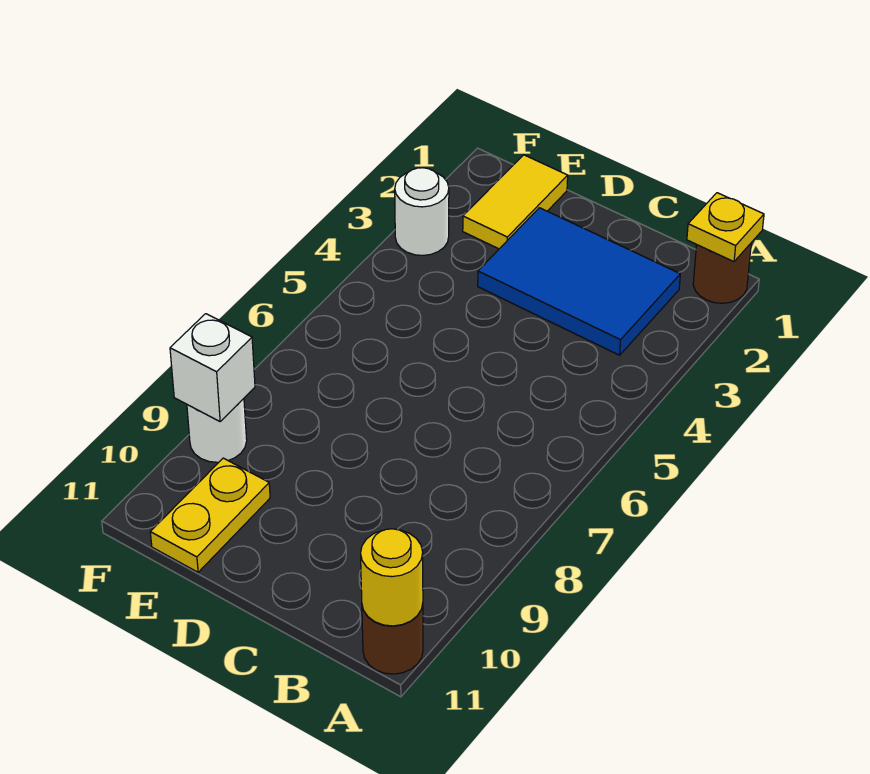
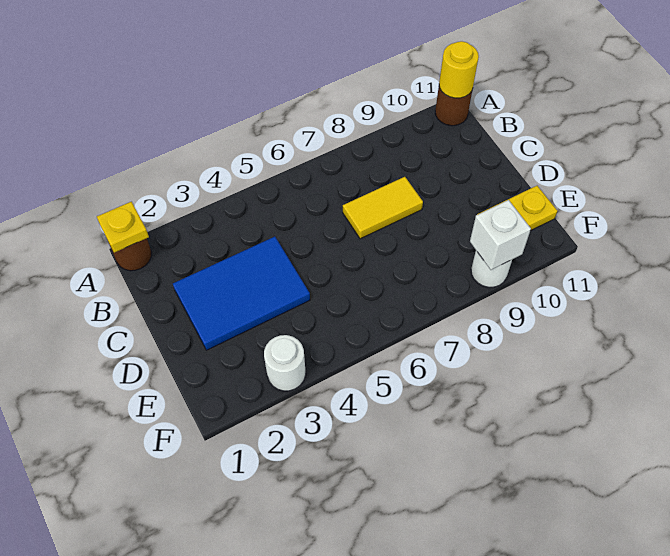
blue tile B2:D3 level 1 -> blue tile C2:D4 level 1
yellow tile E1:E2 level 1 -> yellow tile C7:C8 level 1

